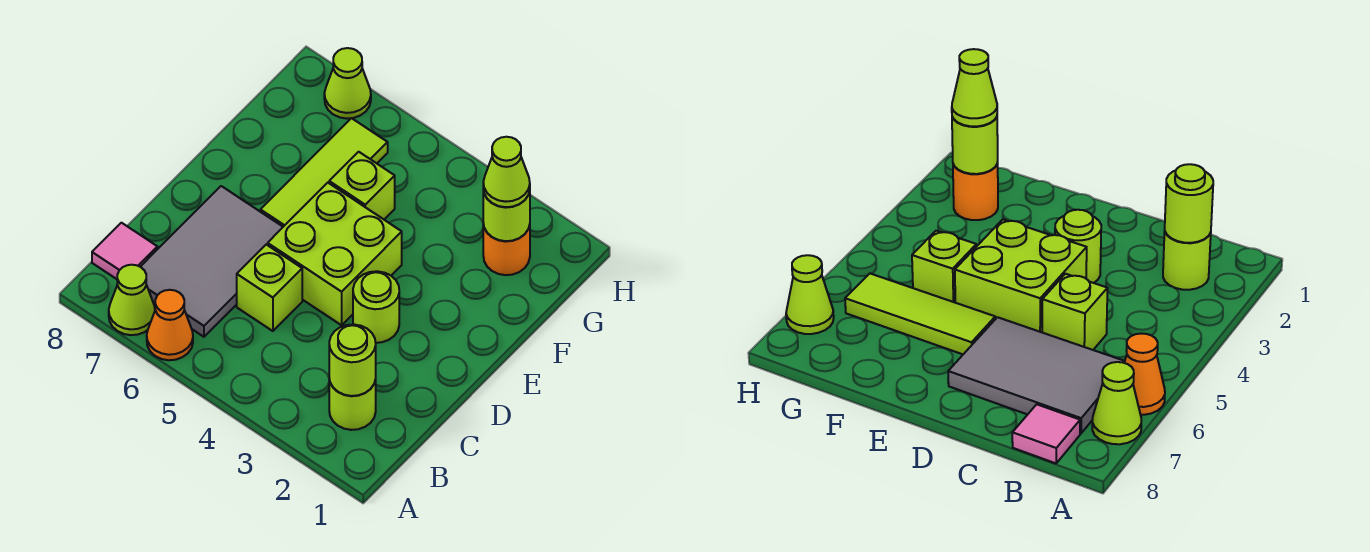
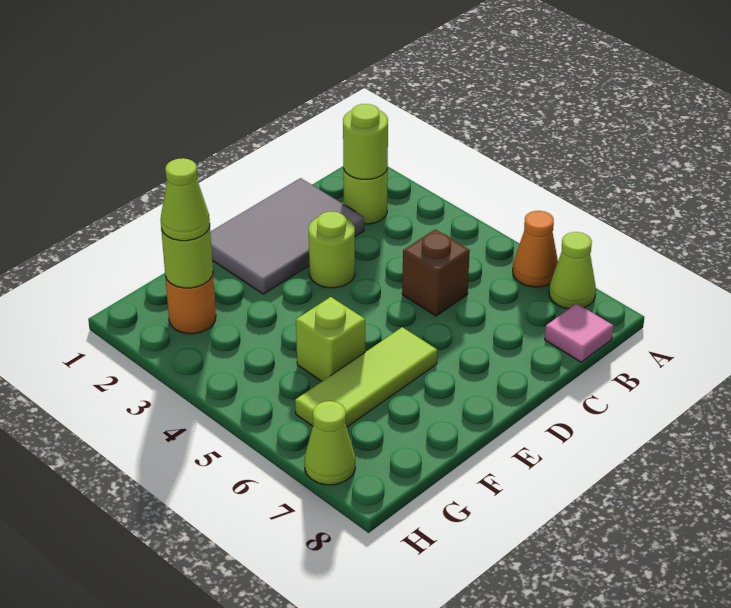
grey tile B6:D7 level 1 -> grey tile C1:E2 level 1
lime brick C5 level 1 -> brown brick C5 level 1
lime brick D4:E5 level 1 -> none

